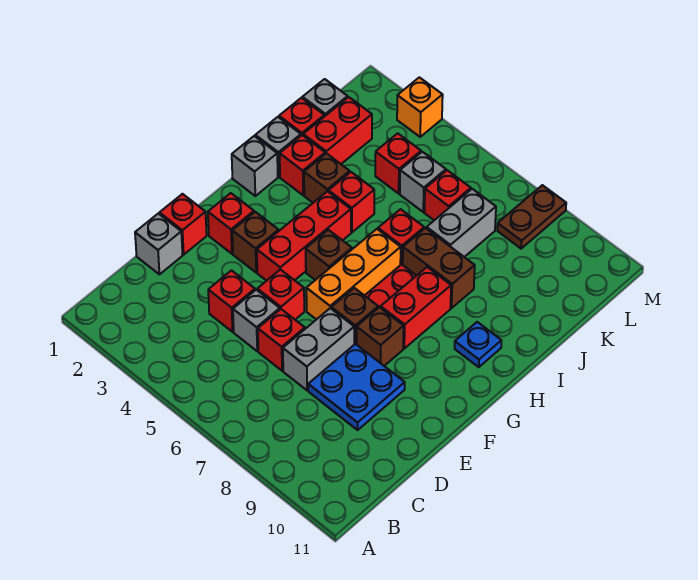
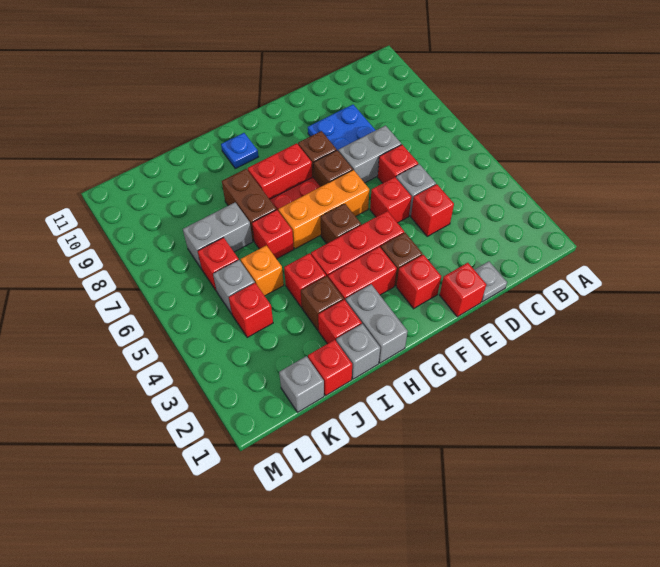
grey brick D1 level 1 -> grey plate D1 level 1
grey brick H1 level 1 -> grey brick H1:H2 level 1
red brick J2:K2 level 1 -> red brick G3:H3 level 1
brown plate L8:M8 level 1 -> none
orange brick M3 level 1 -> orange brick J5 level 1

